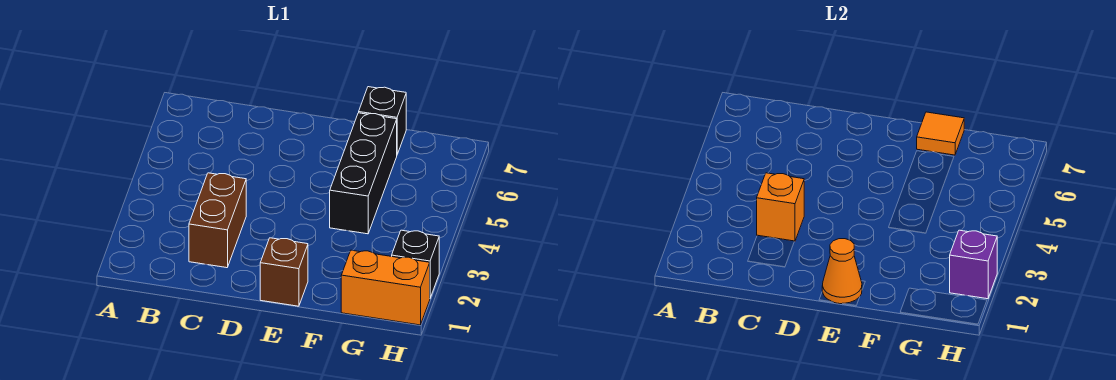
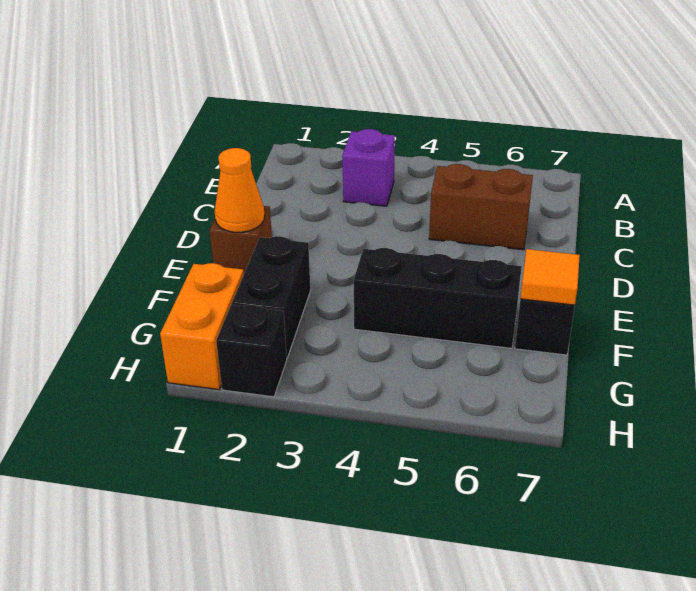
brown brick C2:C3 level 1 -> brown brick C5:C6 level 1
orange brick C3 level 2 -> none
none -> black brick F2:G2 level 1
purple brick H2 level 2 -> purple brick B3 level 1

